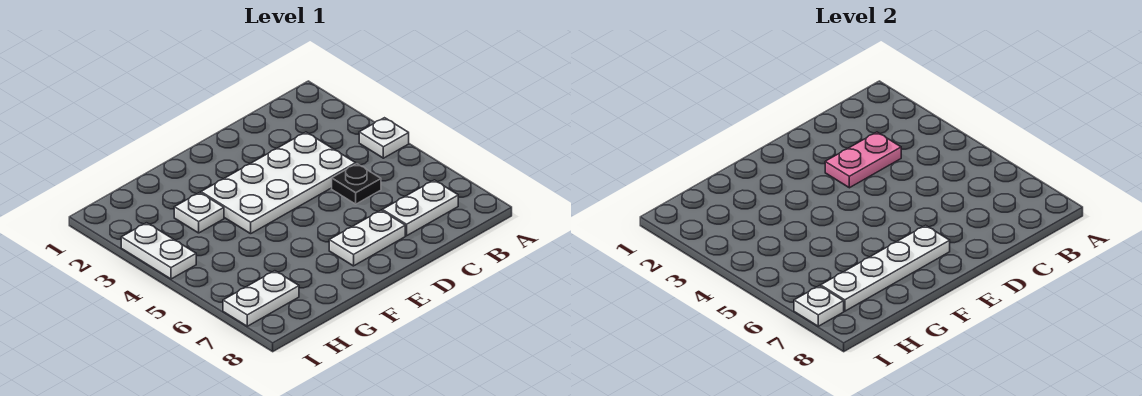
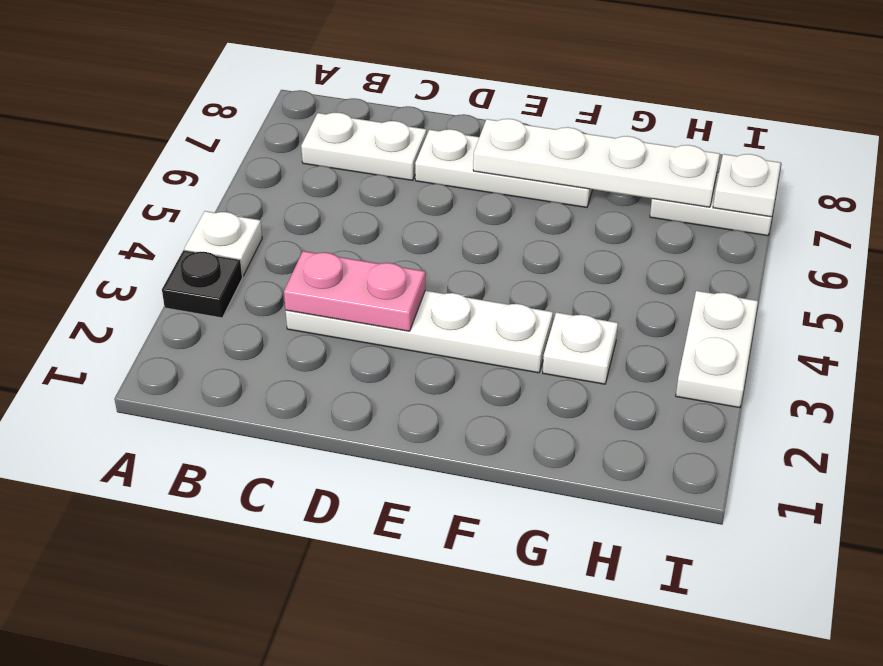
white plate C3:F4 level 1 -> white plate C3:F3 level 1
black plate C5 level 1 -> black plate A3 level 1
white plate D7:E7 level 1 -> white plate D7:F7 level 1

